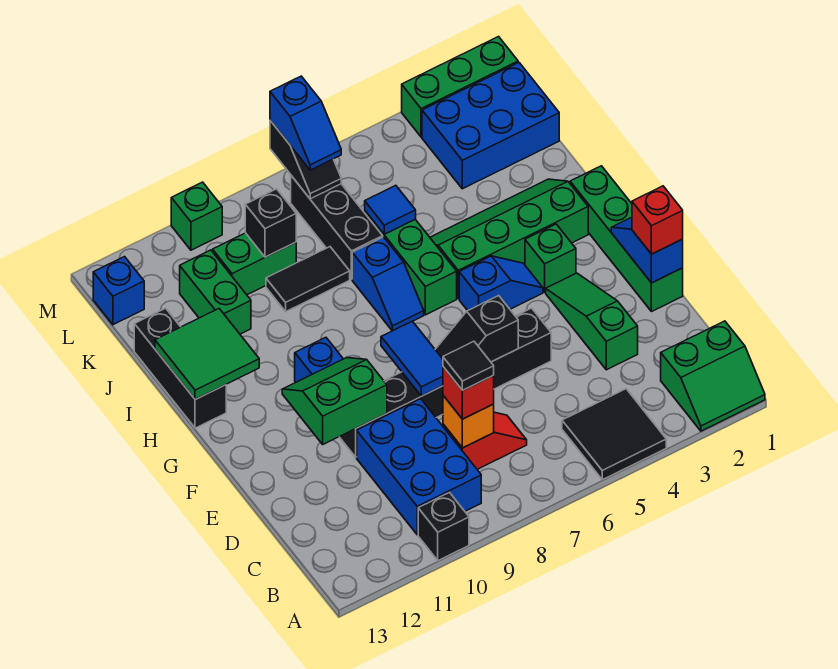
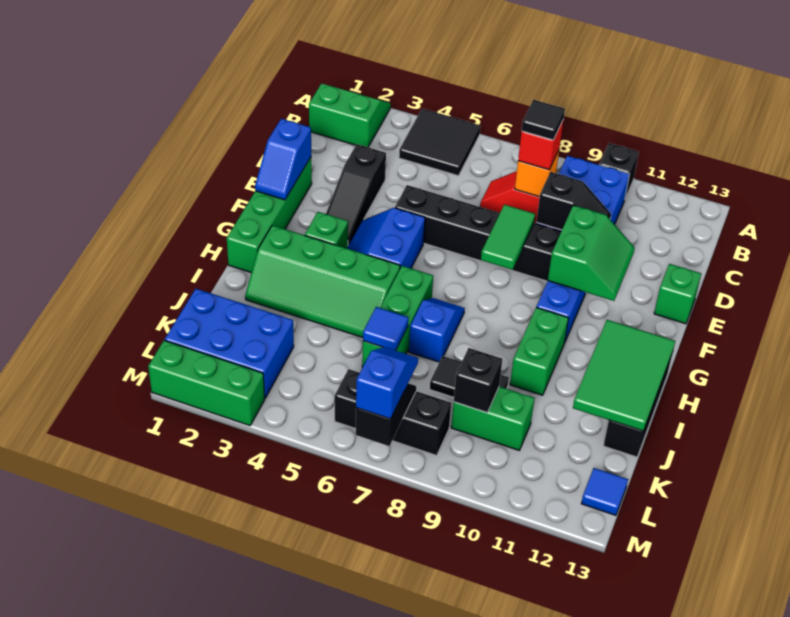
green slope D3:F3 level 1 top D -> black slope D3:F3 level 1 top D
red brick E1 level 3 -> none
black slope E6:E7 level 2 top 6 -> black slope D9:D10 level 2 top 9
blue tile E8:F8 level 2 -> green tile E8:F8 level 2
green slope E10:F11 level 2 top E -> green slope E10:F11 level 2 top 10
blue slope G4:G5 level 1 top 5 -> blue slope F4:G5 level 1 top 5
green tile H12:I13 level 2 -> green tile H12:J13 level 2
black brick J7:L7 level 1 -> black brick L6:L8 level 1
green brick J11:K11 level 1 -> green brick H10:I10 level 1
blue brick L13 level 1 -> blue tile L13 level 1
green brick M10 level 1 -> green brick E13 level 1

